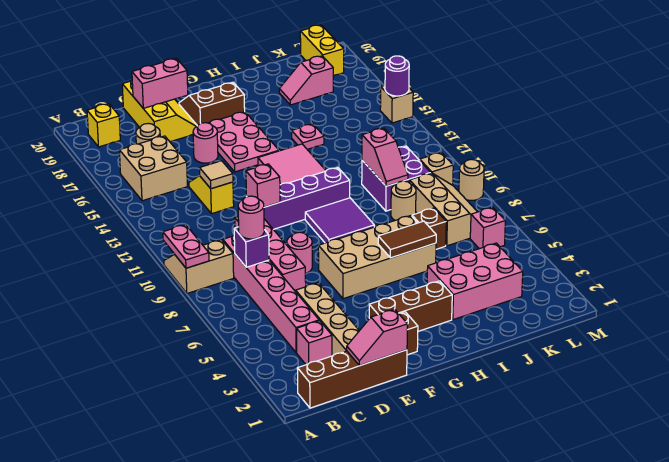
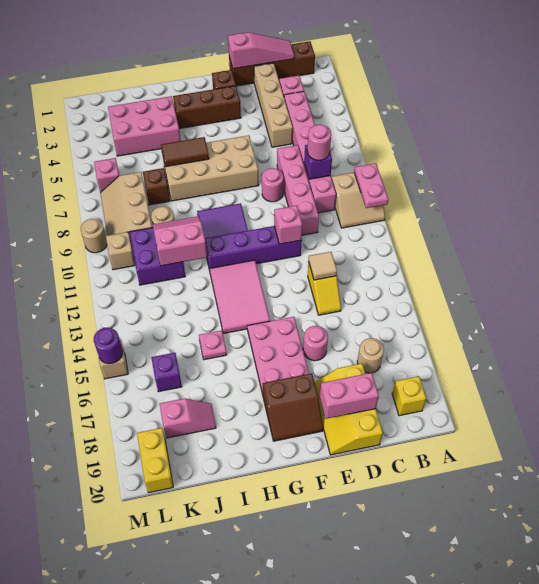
tan brick B15:C16 level 1 -> none
pink slope D1:E1 level 2 top E -> pink slope C1:E1 level 2 top E
pink slope J10:J11 level 2 top 11 -> pink slope I10:J11 level 2 top 11
none -> purple brick K16 level 1

